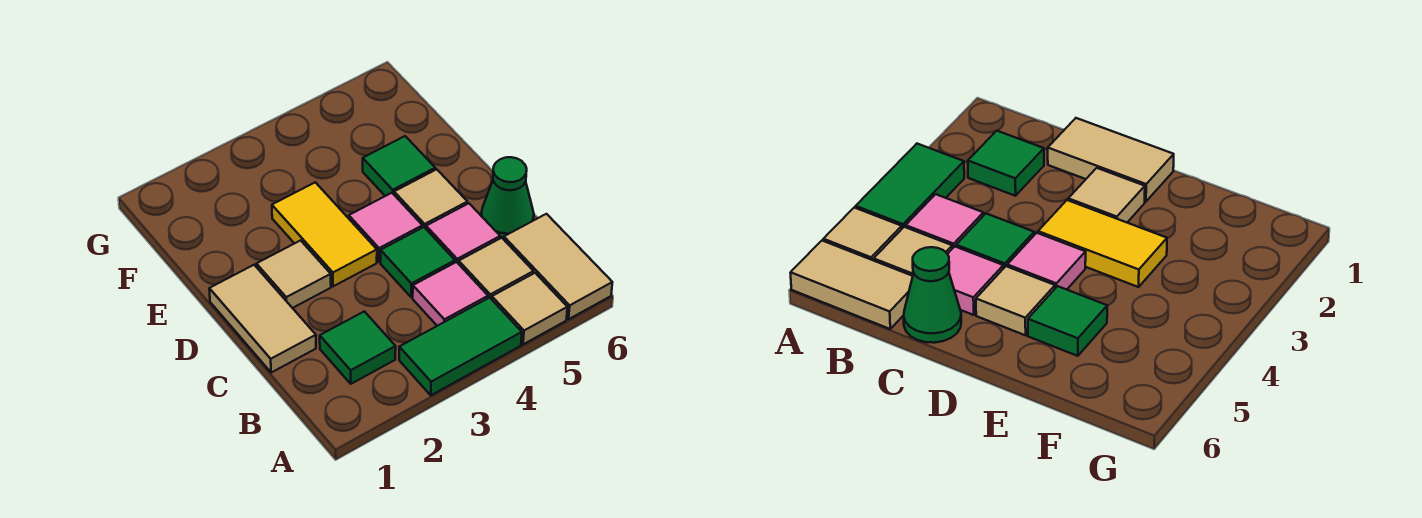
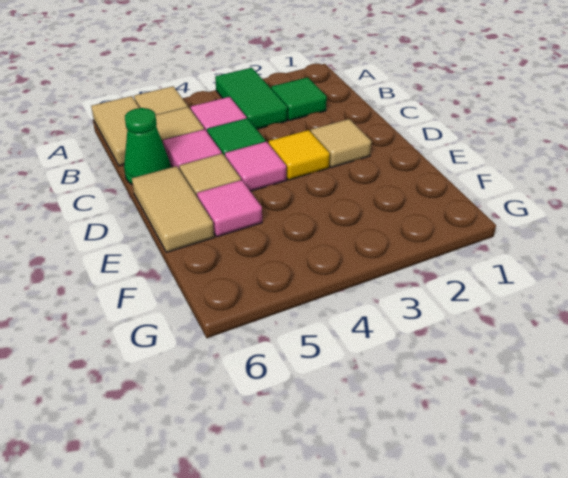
green tile A3:A4 level 1 -> green tile A3:B3 level 1
tan tile C1:D1 level 1 -> tan tile D6:E6 level 1
yellow tile D3:E3 level 1 -> yellow tile D3 level 1
green tile E5 level 1 -> pink tile E5 level 1

